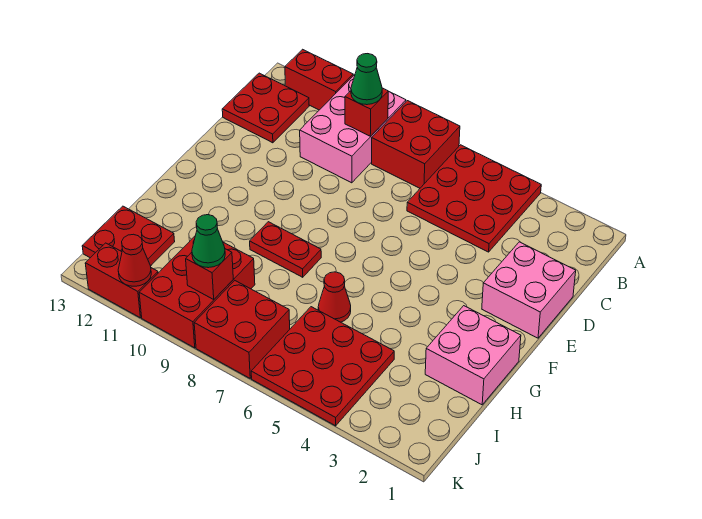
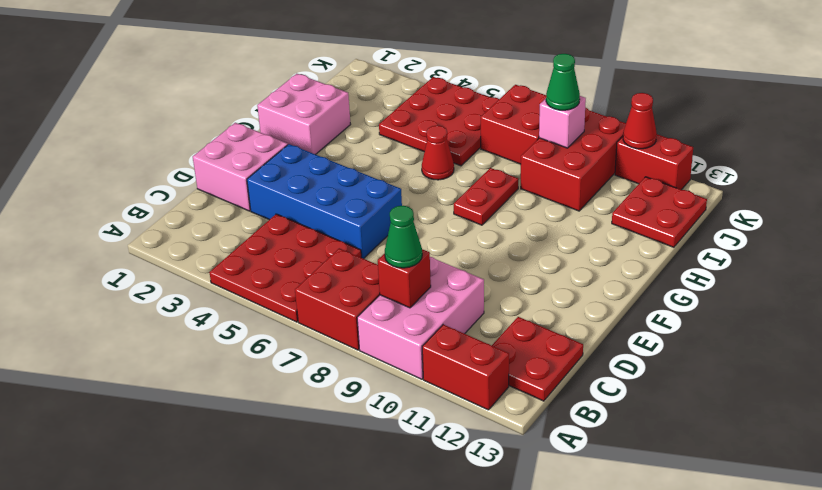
none -> blue brick D3:E6 level 1
red plate G8:G9 level 1 -> red plate G8:H8 level 1
red brick J9 level 2 -> pink brick J9 level 2

